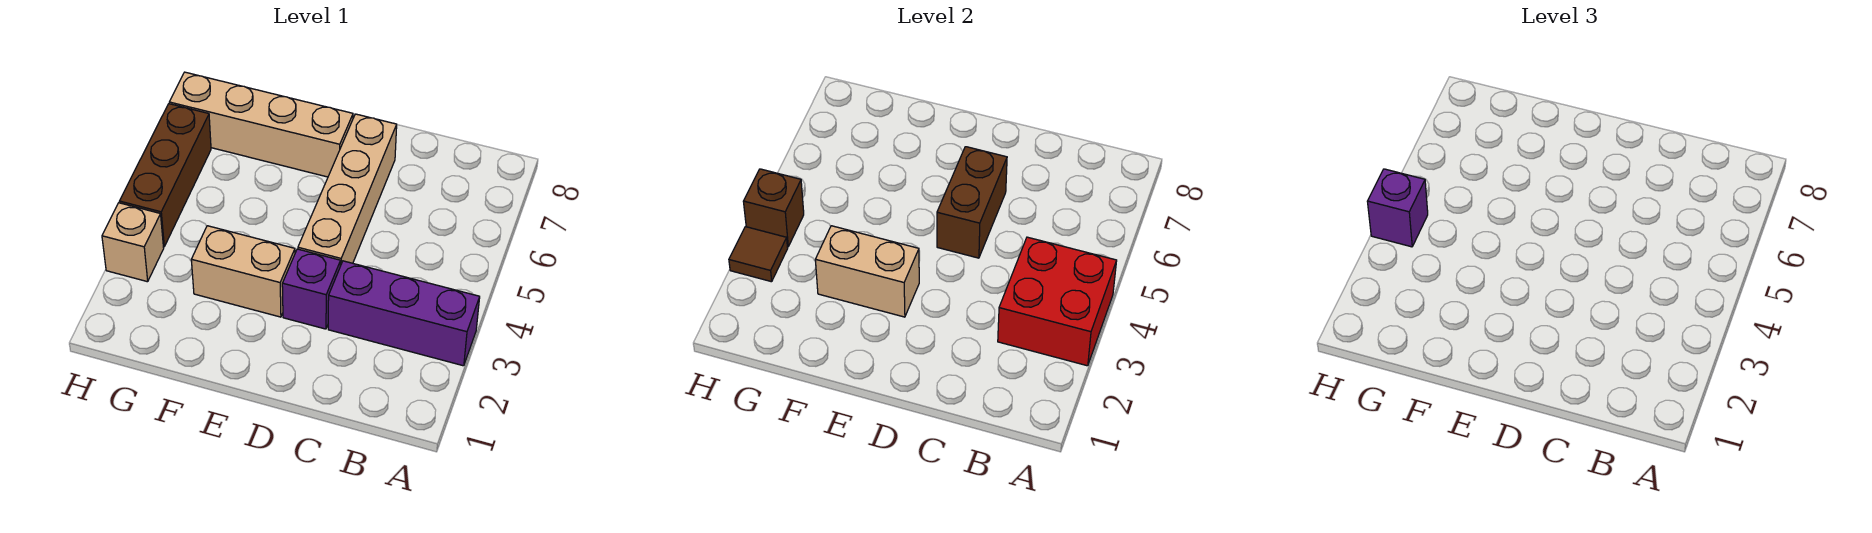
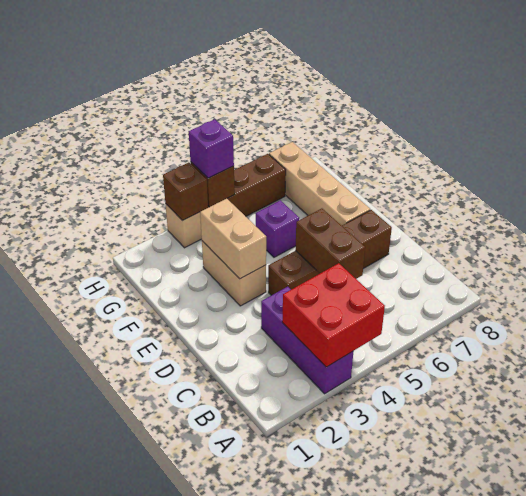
purple brick D3 level 1 -> purple brick F5 level 1
tan brick D4:D7 level 1 -> brown brick D4:D7 level 1
brown brick D5:D6 level 2 -> brown brick C5:D5 level 2
brown tile H3 level 2 -> brown brick H3 level 2

